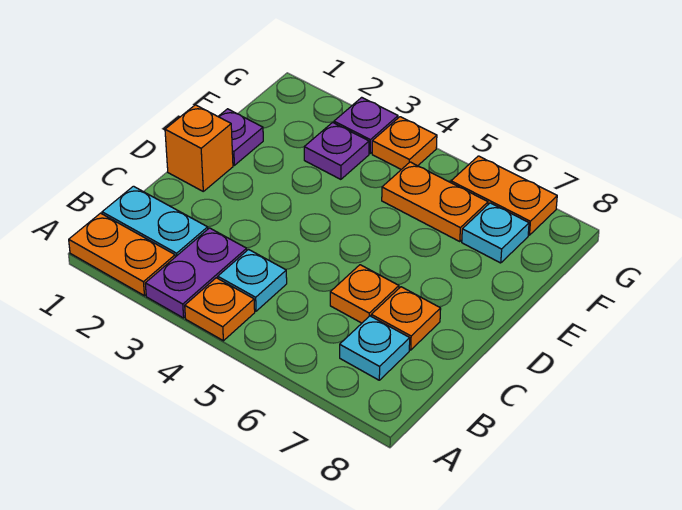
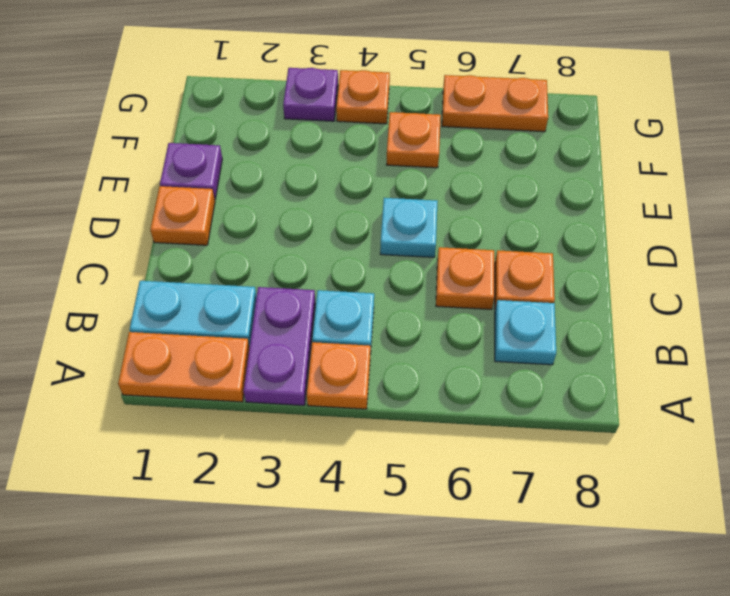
orange brick D1 level 1 -> orange plate D1 level 1
purple plate F3 level 1 -> none
orange plate F5:F6 level 1 -> orange plate F5 level 1
cyan plate F7 level 1 -> cyan plate D5 level 1

